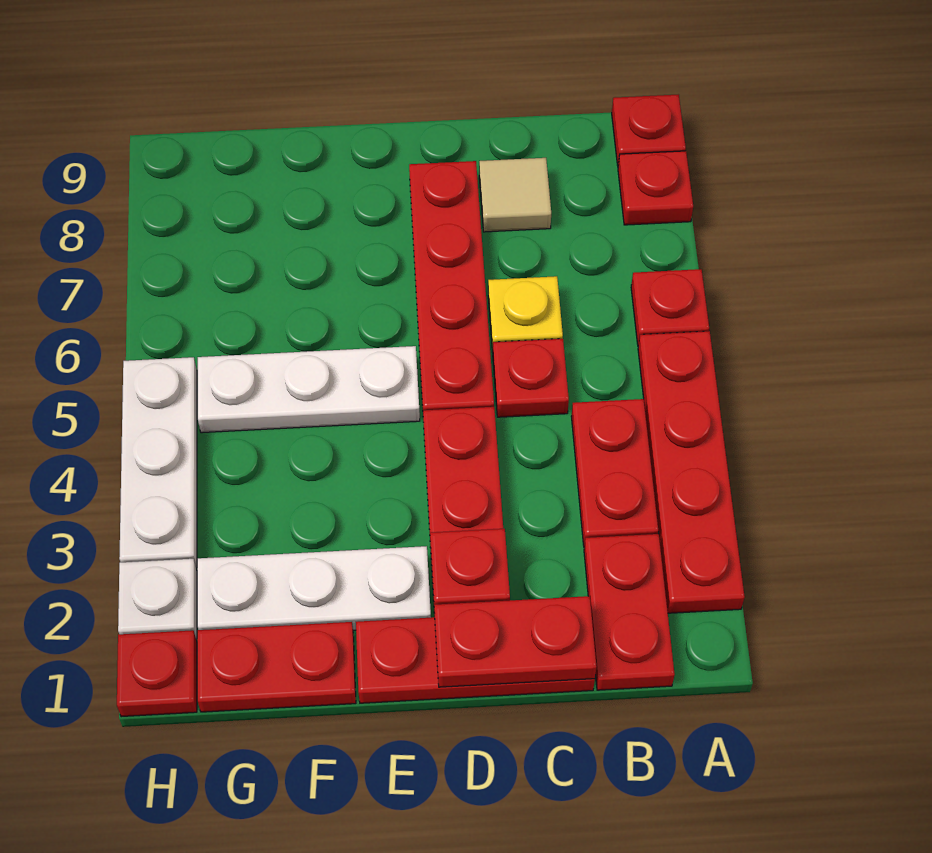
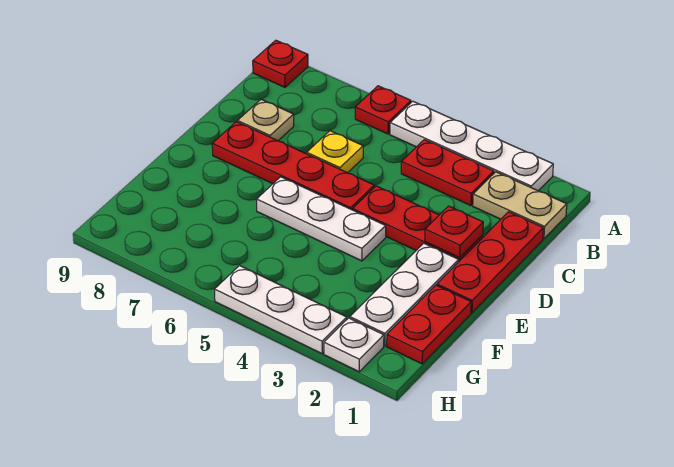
red plate A2:A5 level 1 -> white plate A2:A5 level 1
red plate A8 level 1 -> none
red plate B1:B2 level 1 -> tan plate B1:B2 level 1
red plate C1:D1 level 2 -> none
red plate C5 level 1 -> none
tan tile C8 level 1 -> tan plate C8 level 1
white plate E5:G5 level 1 -> white plate E4:E6 level 1
red plate H1 level 1 -> none

